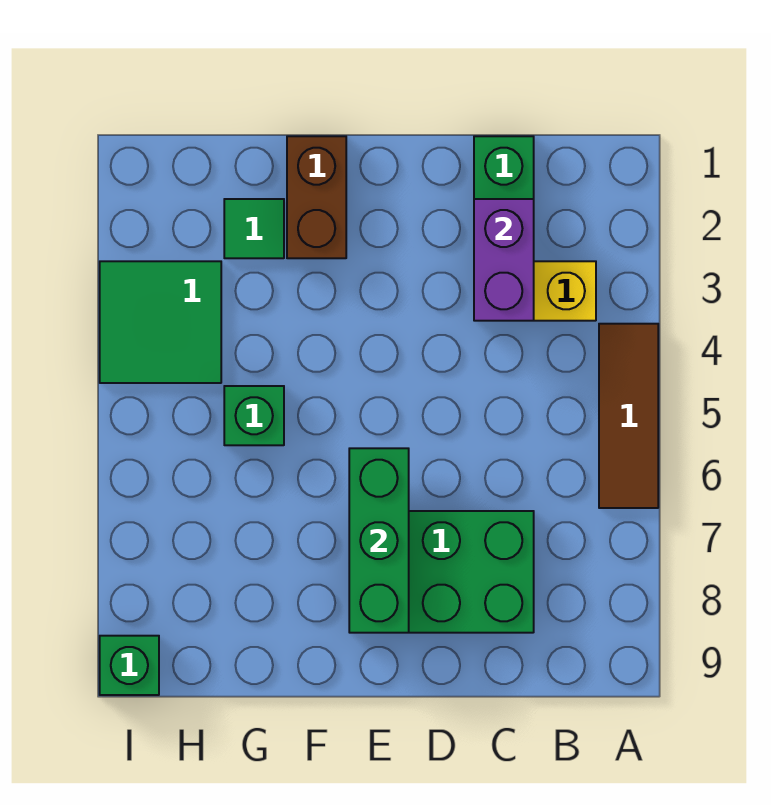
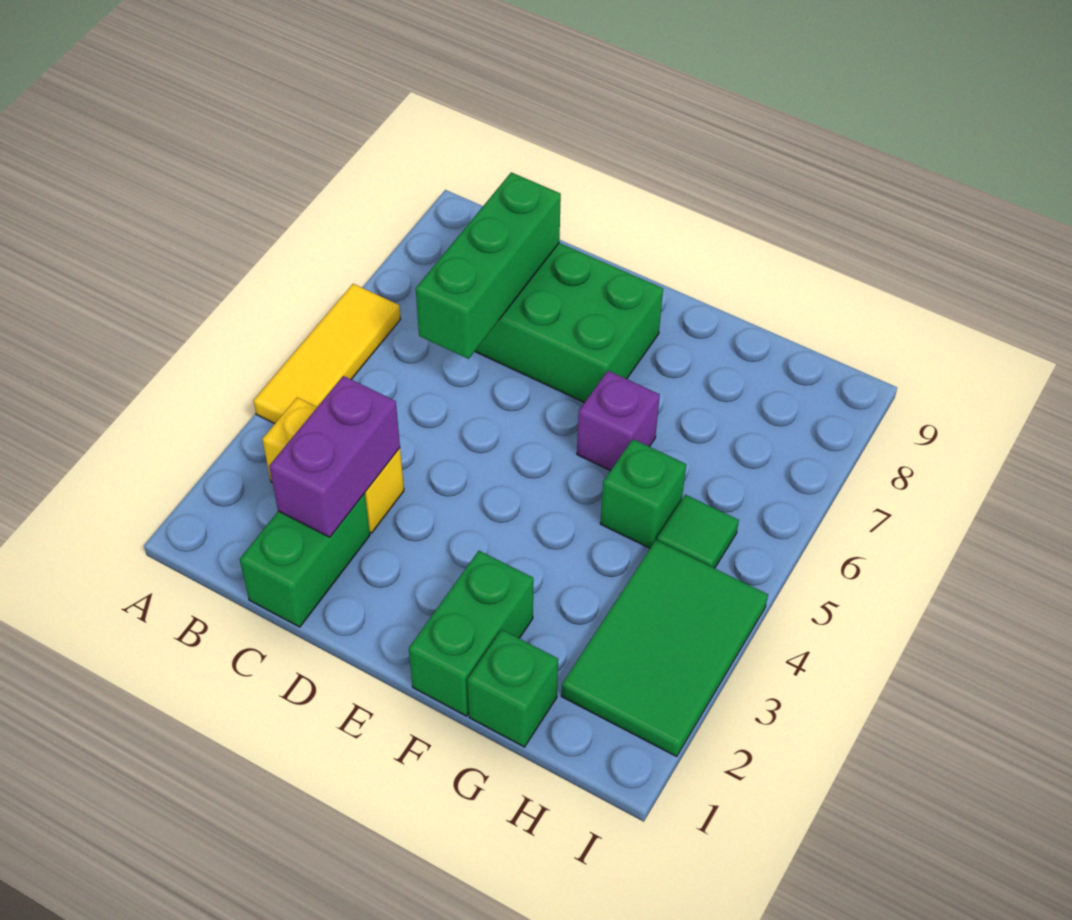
brown tile A4:A6 level 1 -> yellow tile A4:A6 level 1
green brick E6:E8 level 2 -> green brick C6:C8 level 2
brown brick F1:F2 level 1 -> green brick F1:F2 level 1
none -> purple brick F6 level 1
green tile G2 level 1 -> green tile H5 level 1
green tile H3:I4 level 1 -> green tile H2:I4 level 1
green brick I9 level 1 -> green brick G1 level 1

